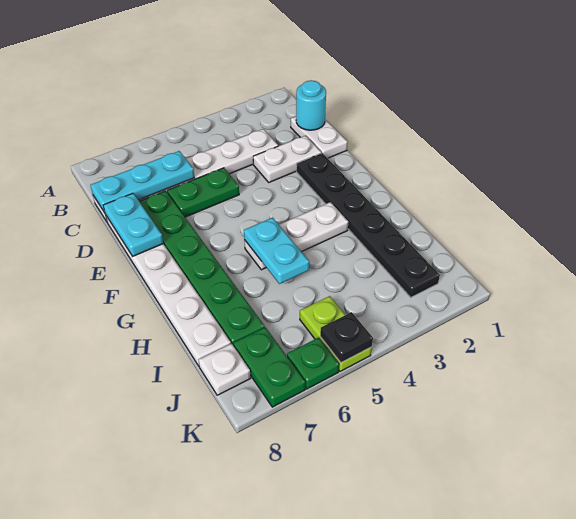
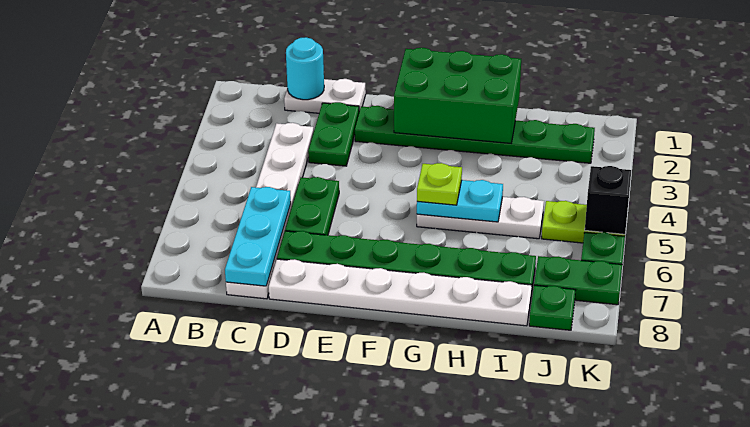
white plate D2:D3 level 1 -> green plate D2:D3 level 1
cyan plate D8:E8 level 2 -> none
black plate E2:J2 level 1 -> green plate E2:J2 level 1
none -> green brick F1:H2 level 2
white plate G3:G5 level 1 -> white plate G5:I5 level 1
none -> lime plate G5 level 3
white plate J8 level 1 -> green plate J8 level 1
black plate K5 level 2 -> black brick K5 level 2

